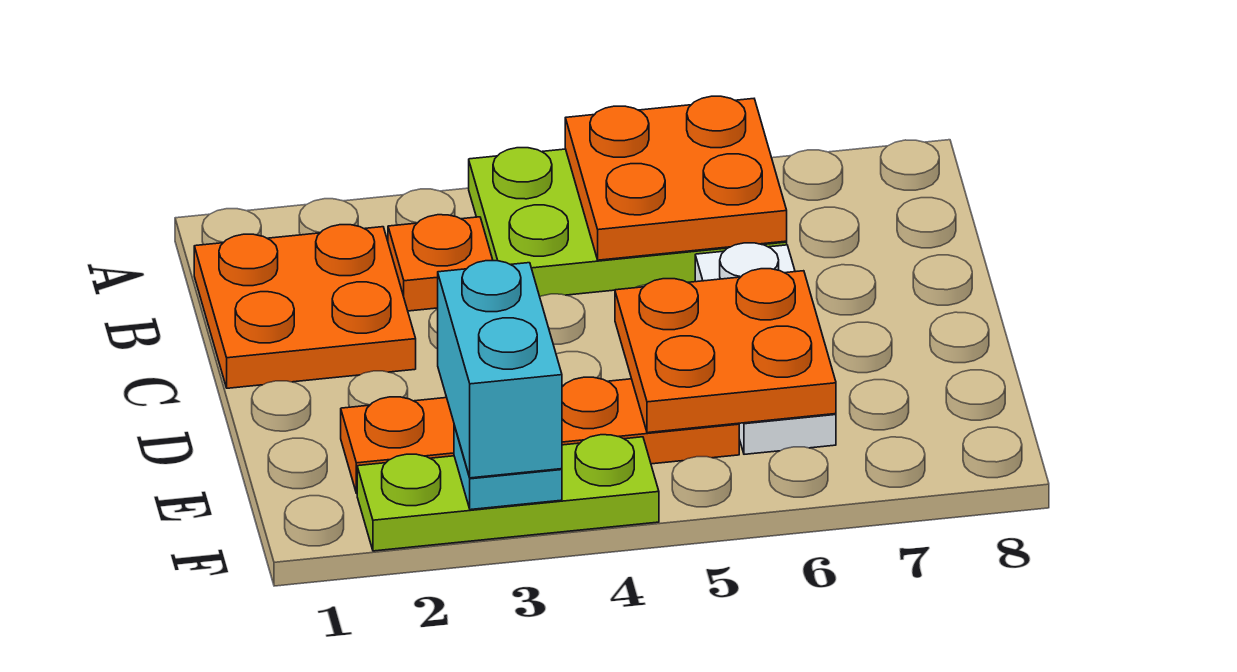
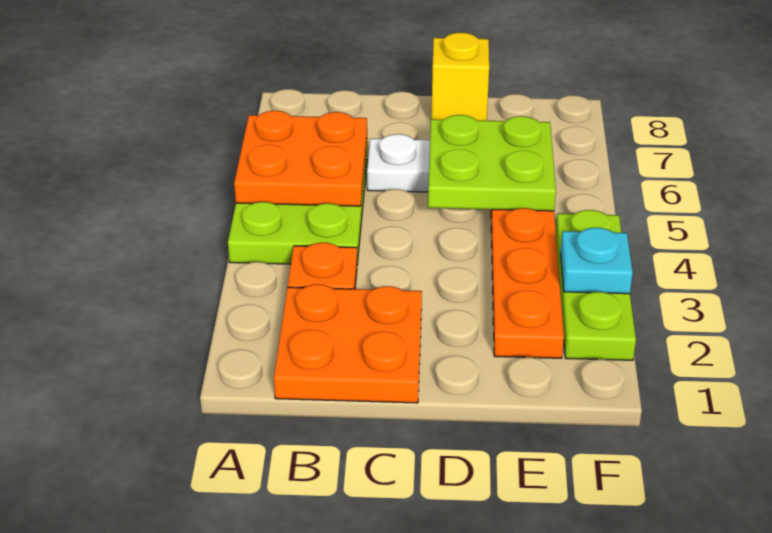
orange plate D5:E6 level 2 -> lime plate D5:E6 level 2
none -> yellow brick D8 level 1
cyan brick E3:F3 level 3 -> none

